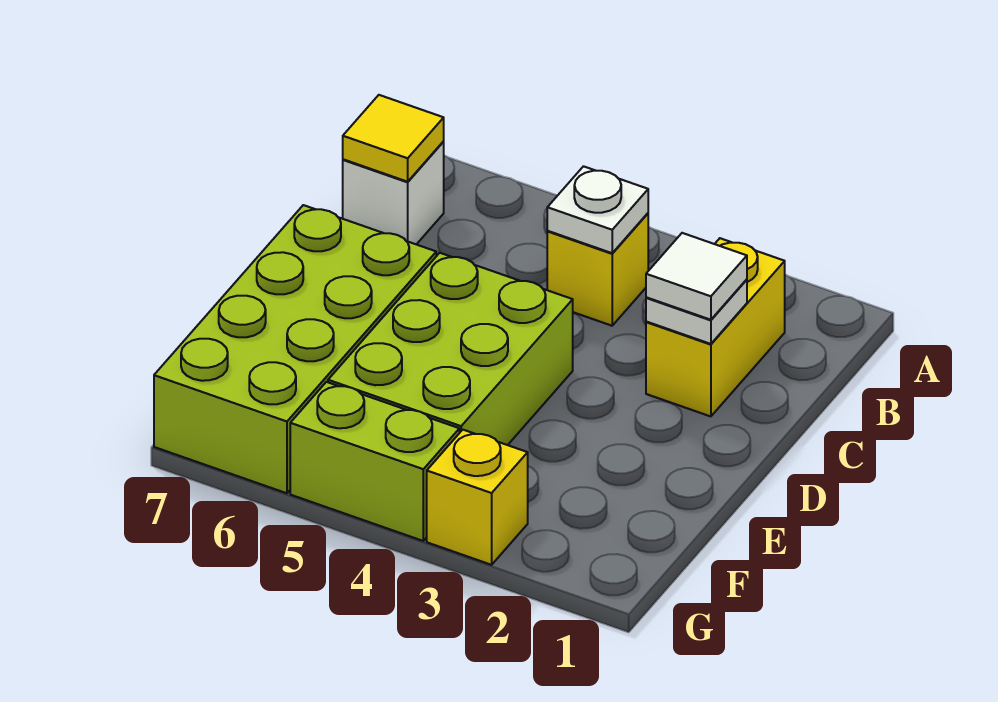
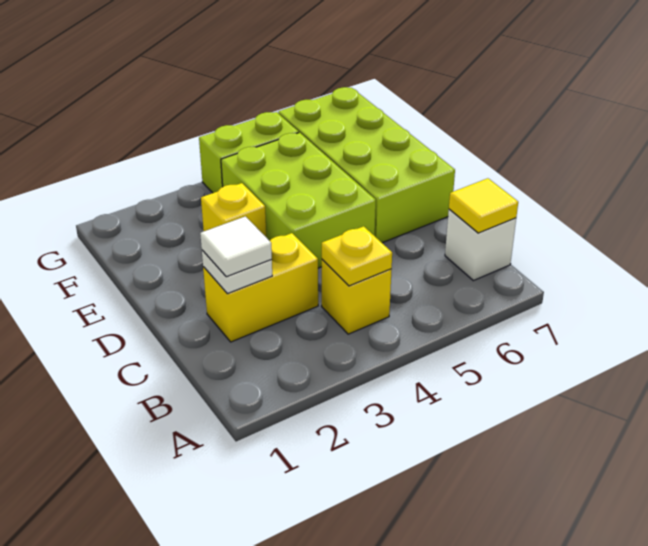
yellow brick B2:C2 level 1 -> yellow brick C2:C3 level 1
white plate B4 level 2 -> yellow plate B4 level 2
yellow brick G3 level 1 -> yellow brick E3 level 1

